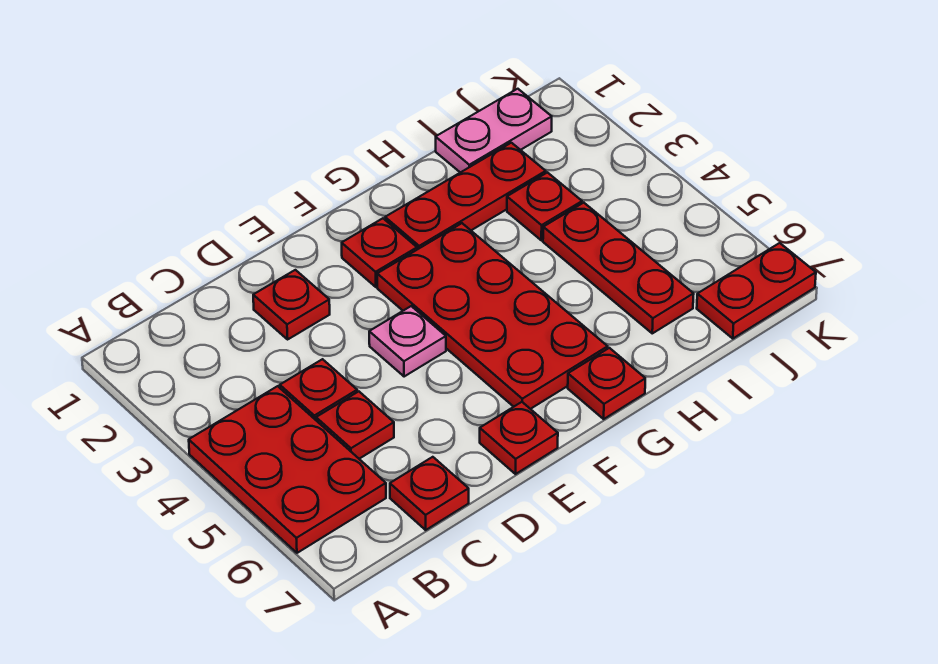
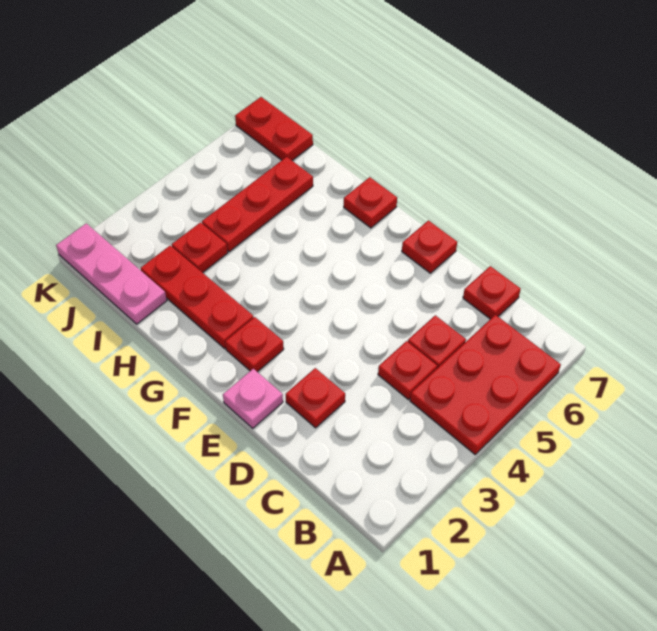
pink plate E4 level 1 -> pink plate E1 level 1
red plate F3:G6 level 1 -> none
pink plate I1:J1 level 1 -> pink plate I1:K1 level 1

